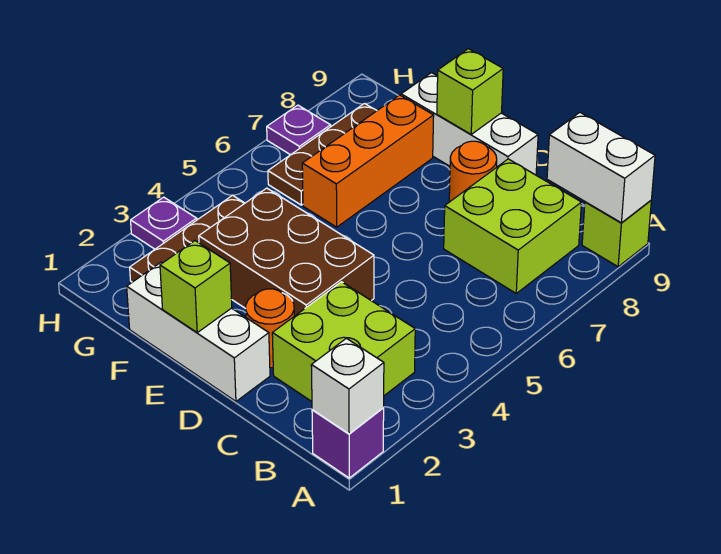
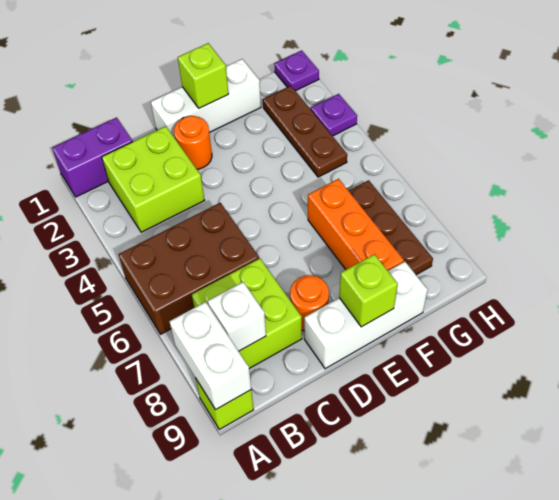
purple brick A1 level 1 -> purple brick A1:B1 level 1
white brick A1 level 2 -> white brick B8 level 2
white brick A9:B9 level 2 -> white brick A8:A9 level 2
brown brick D3:F4 level 1 -> brown brick A5:C6 level 1
purple plate H7 level 1 -> purple plate H1 level 1

